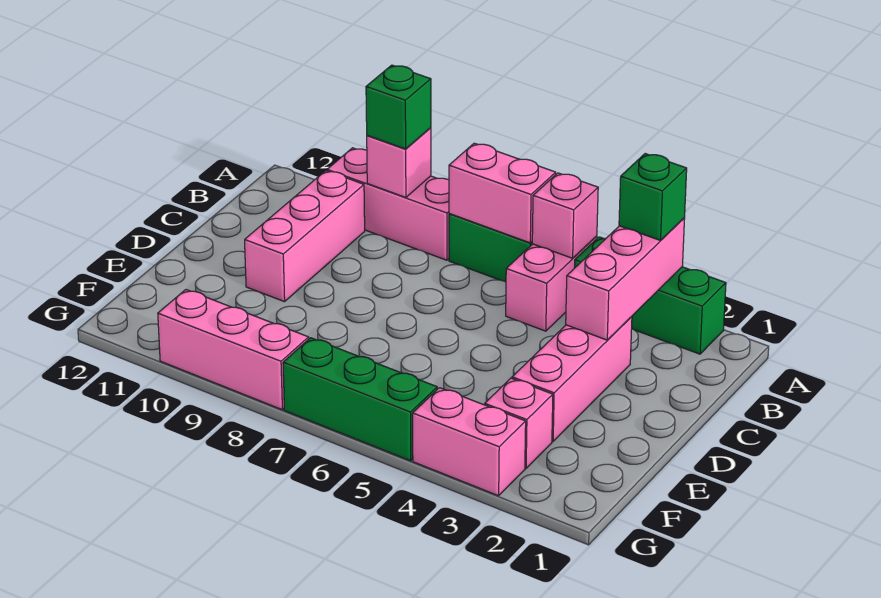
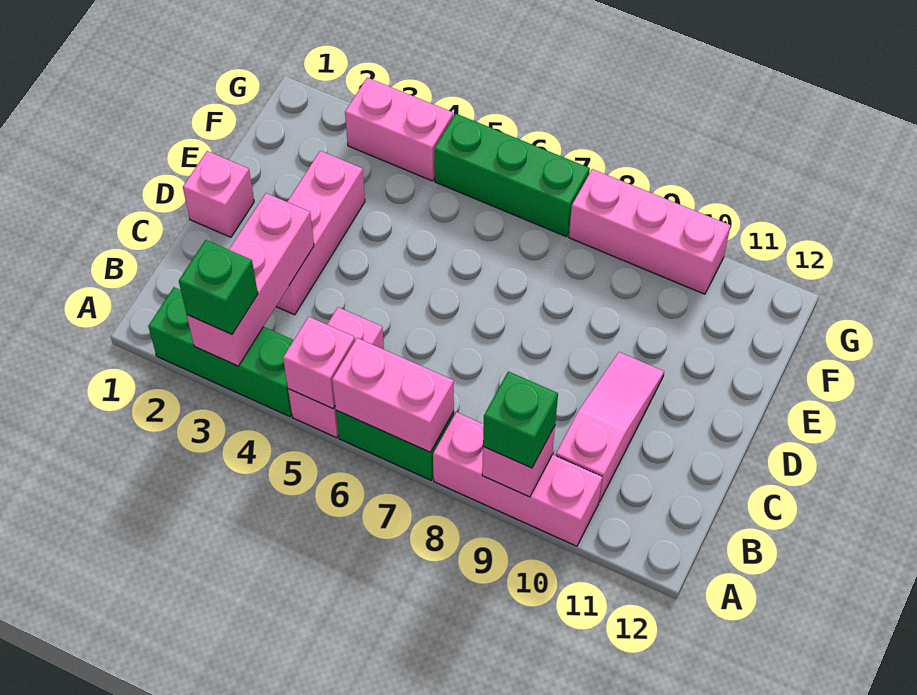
pink brick B10:D10 level 1 -> pink slope B10:D10 level 1 top B
pink brick F3 level 1 -> pink brick D1 level 1

